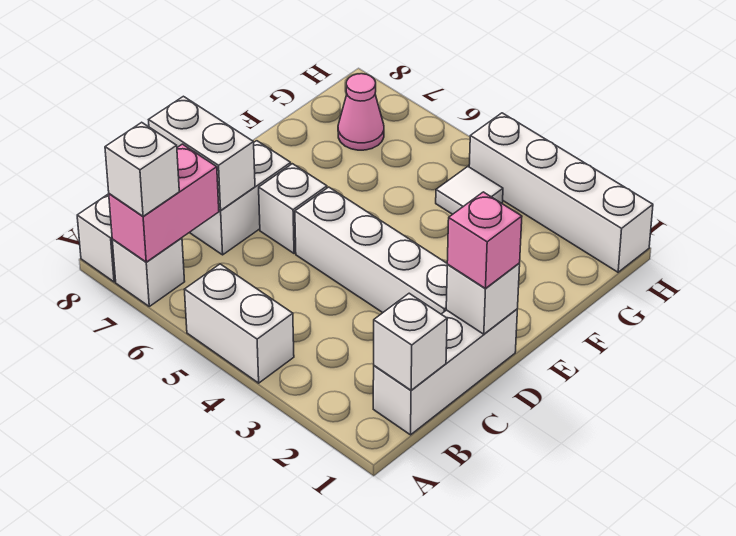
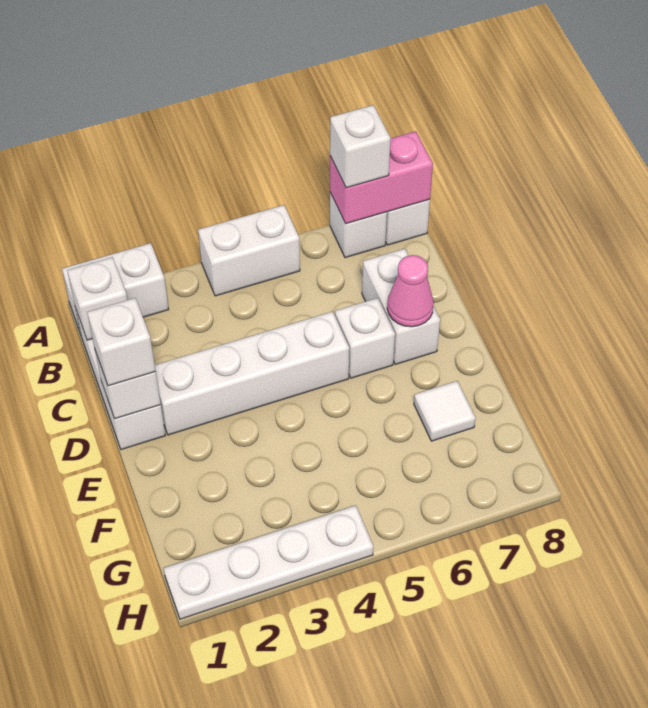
pink brick A7:B7 level 2 -> pink brick A7:A8 level 2
white brick C7:C8 level 2 -> white brick A1:A2 level 1
pink brick D1 level 3 -> white brick D1 level 3
white tile G4 level 1 -> white tile F7 level 1
pink cone G7 level 1 -> pink cone D7 level 2
white brick H1:H4 level 1 -> white plate H1:H4 level 1

